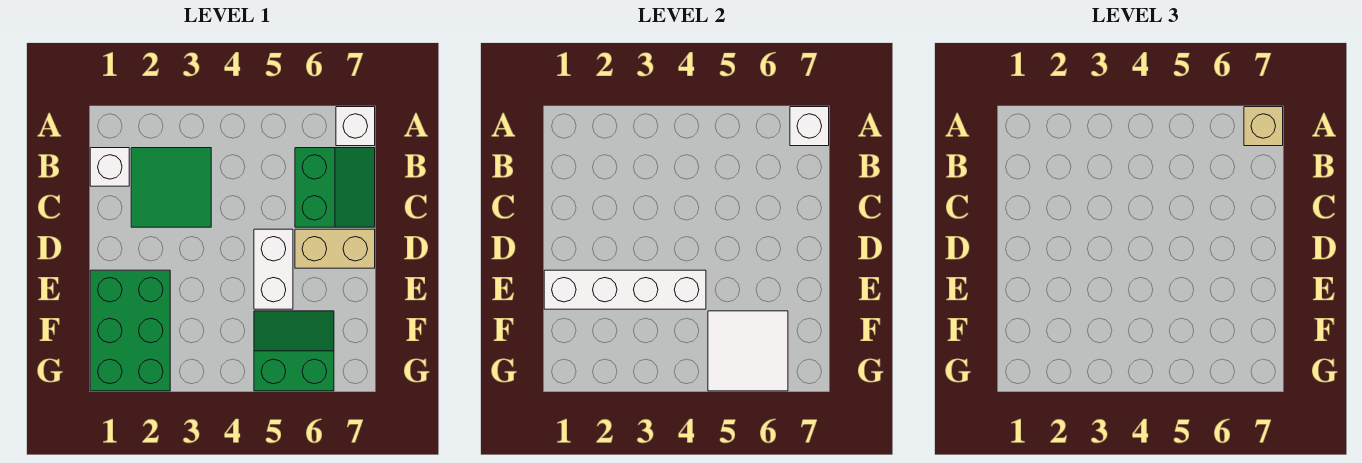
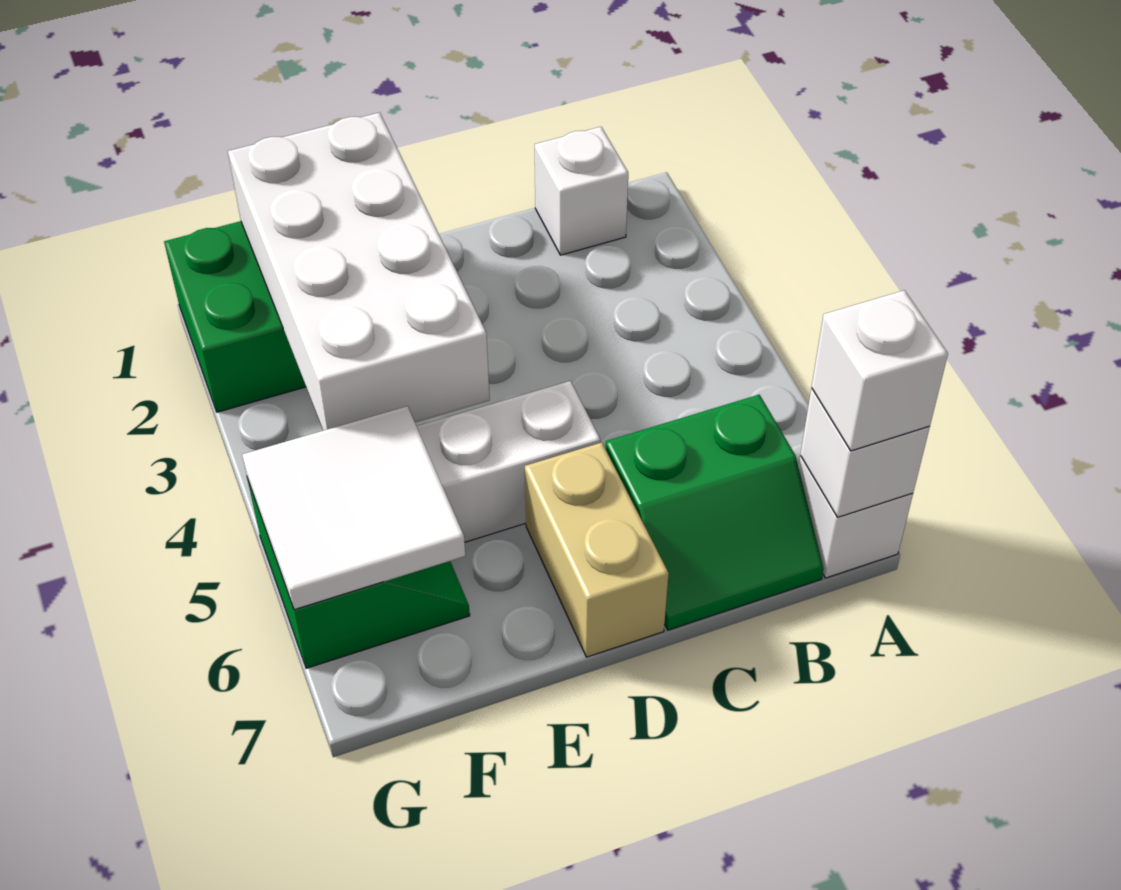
tan brick A7 level 3 -> white brick A7 level 3
green tile B2:C3 level 1 -> none
white brick E1:E4 level 2 -> white brick E1:F4 level 2

